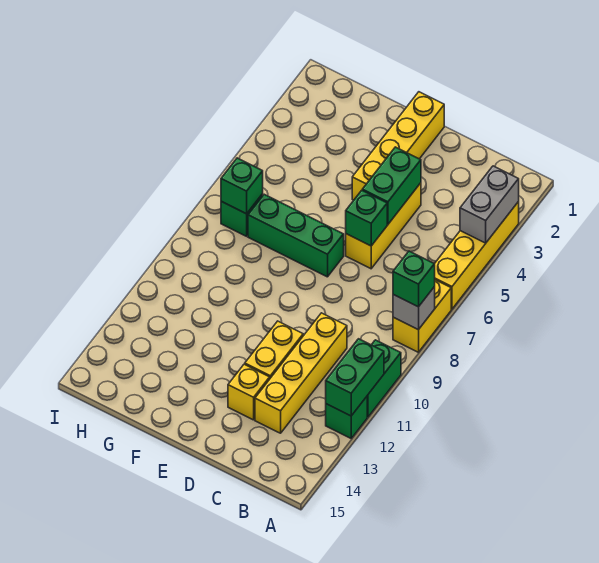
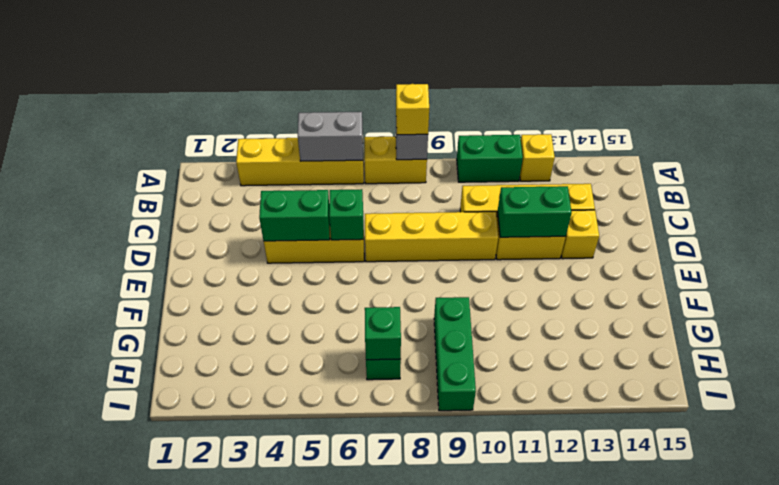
grey brick A3:A4 level 2 -> grey brick A5:A6 level 2
green brick A8 level 3 -> yellow brick A8 level 3
green brick A11:A12 level 2 -> green brick D11:D12 level 2
green brick A12 level 1 -> yellow brick A12 level 1
yellow brick E1:E4 level 1 -> yellow brick D7:D10 level 1
green brick E7:G7 level 1 -> green brick G9:I9 level 1

